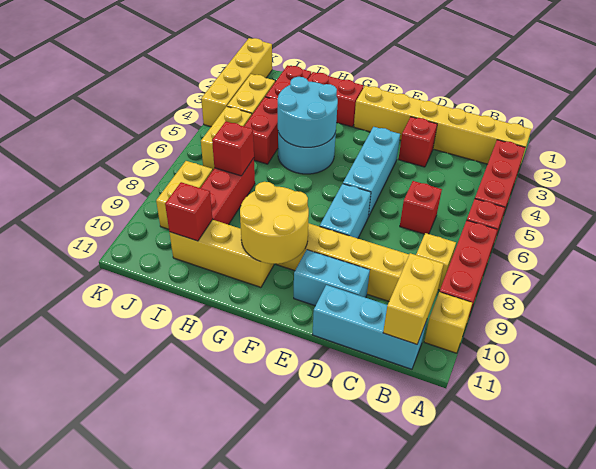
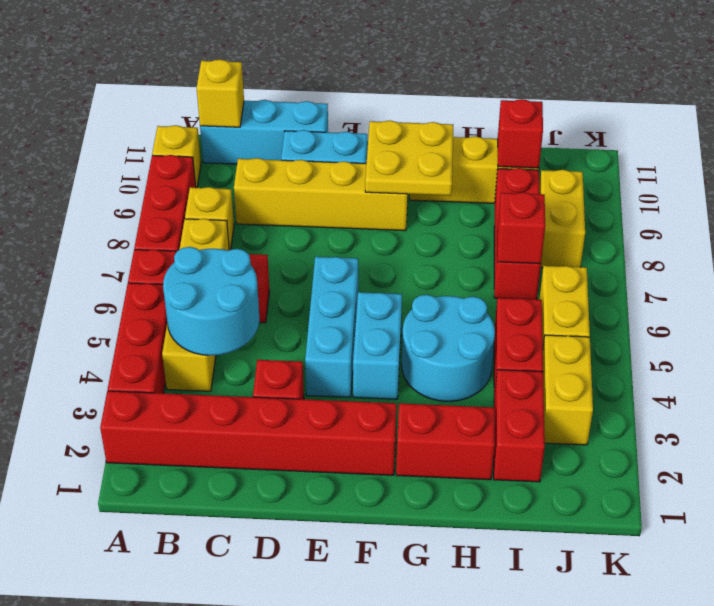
yellow brick A2:F2 level 1 -> red brick A2:F2 level 1
yellow brick B10:B11 level 2 -> yellow brick B11 level 2
cyan brick E7:E8 level 1 -> cyan brick F4:F5 level 1
yellow round brick F9:G10 level 2 -> yellow plate F9:G10 level 2
cyan round brick G4:H5 level 2 -> cyan round brick B4:C5 level 2
yellow brick K1:K4 level 1 -> yellow brick B4:B7 level 1

